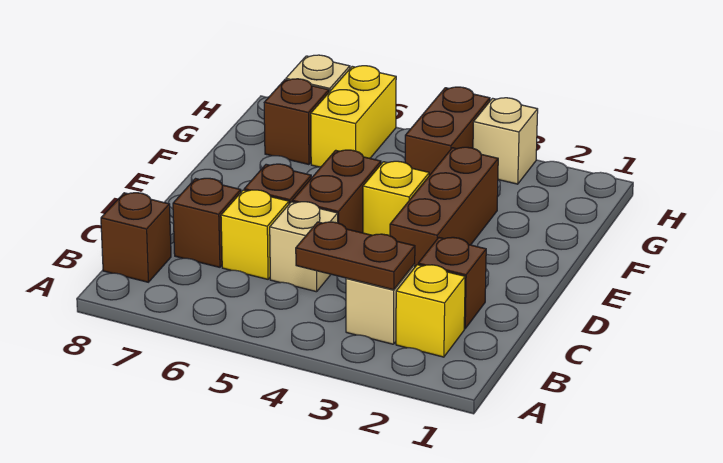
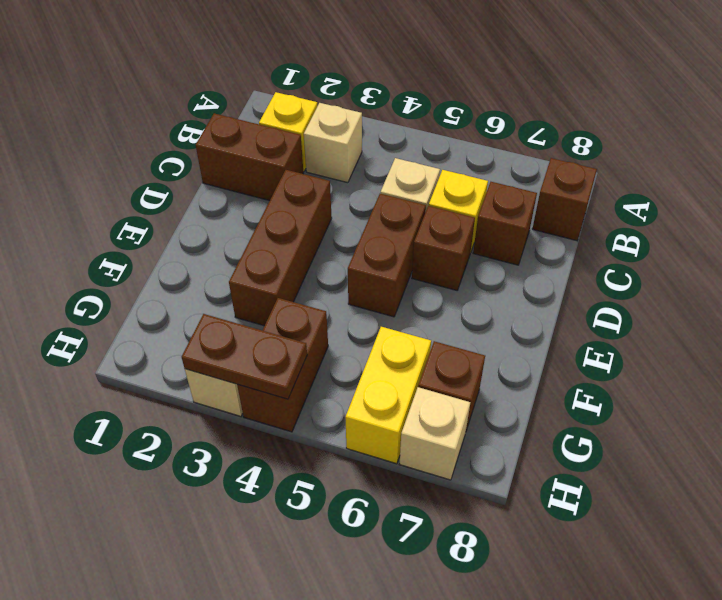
brown plate B3:B4 level 2 -> brown plate H3:H4 level 2
brown brick C2 level 1 -> brown brick C1:C2 level 1
yellow brick E4 level 1 -> none

